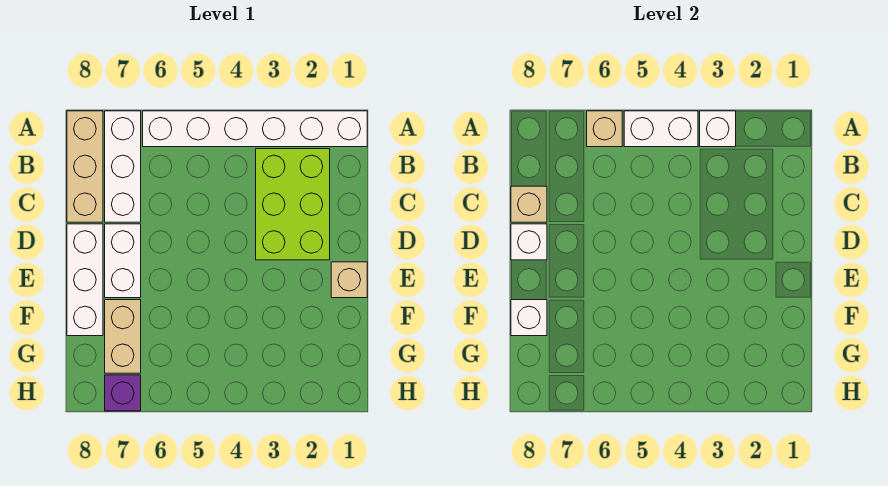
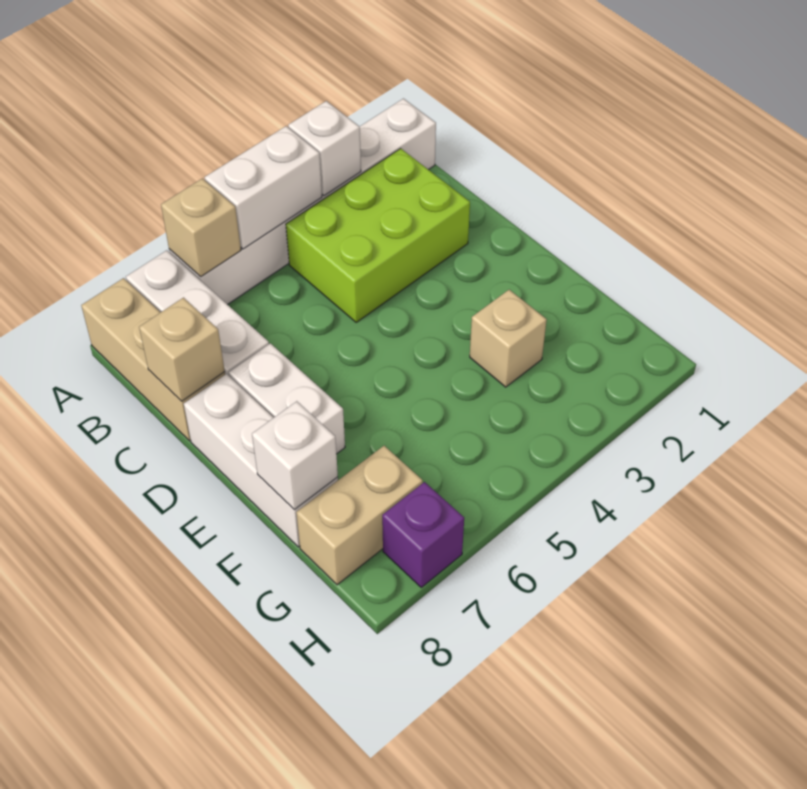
lime brick B2:D3 level 1 -> lime brick B2:C4 level 1
white brick D8 level 2 -> none
tan brick E1 level 1 -> tan brick F3 level 1
tan brick F7:G7 level 1 -> tan brick G7:G8 level 1

